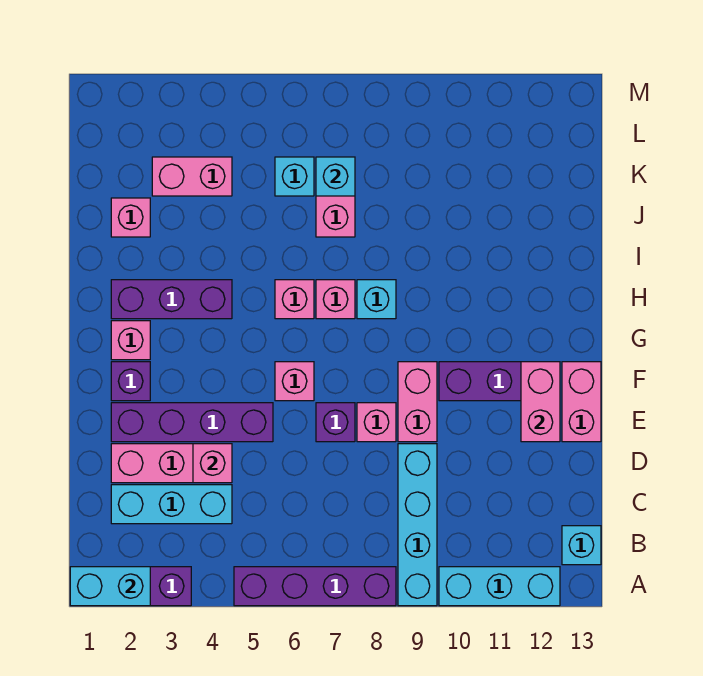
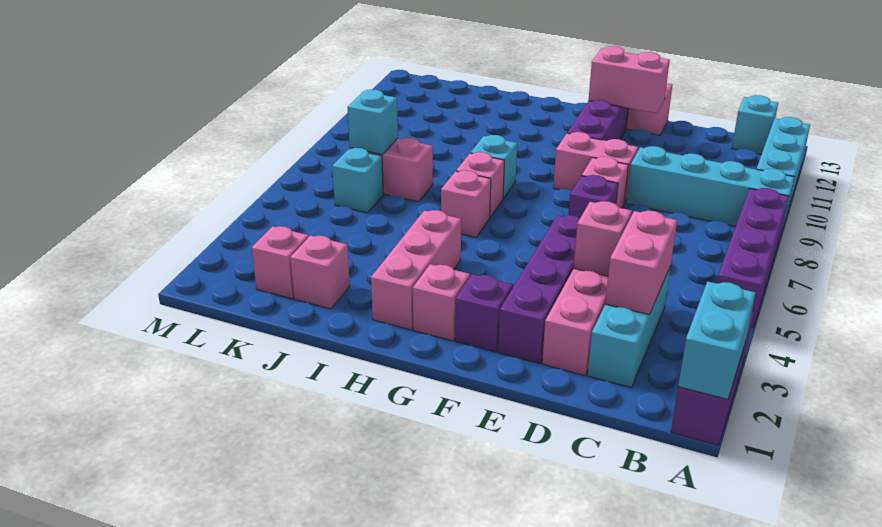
pink brick F6 level 1 -> pink brick K2 level 1
purple brick H2:H4 level 1 -> pink brick H2:H4 level 1
pink brick K3:K4 level 1 -> pink brick C3:C4 level 2

